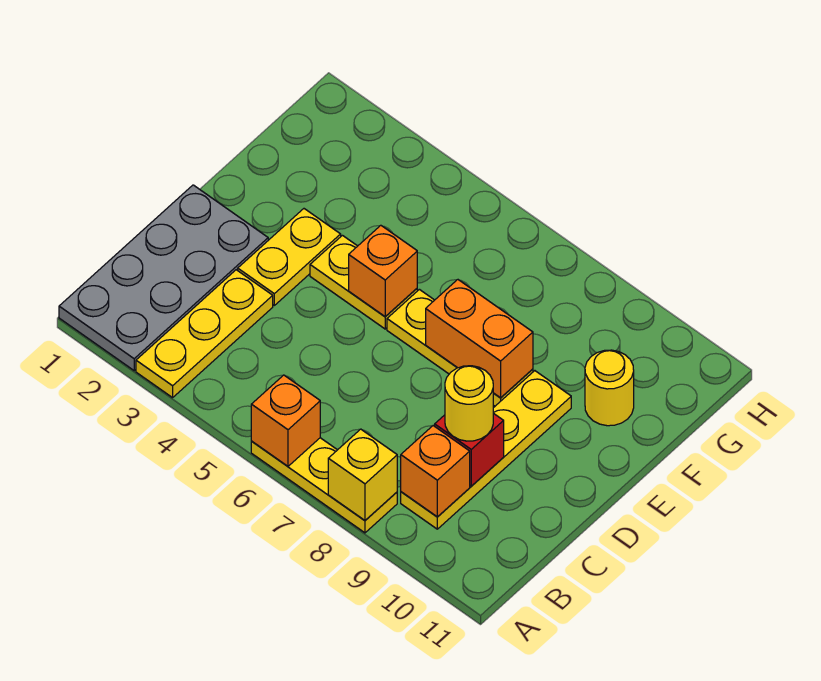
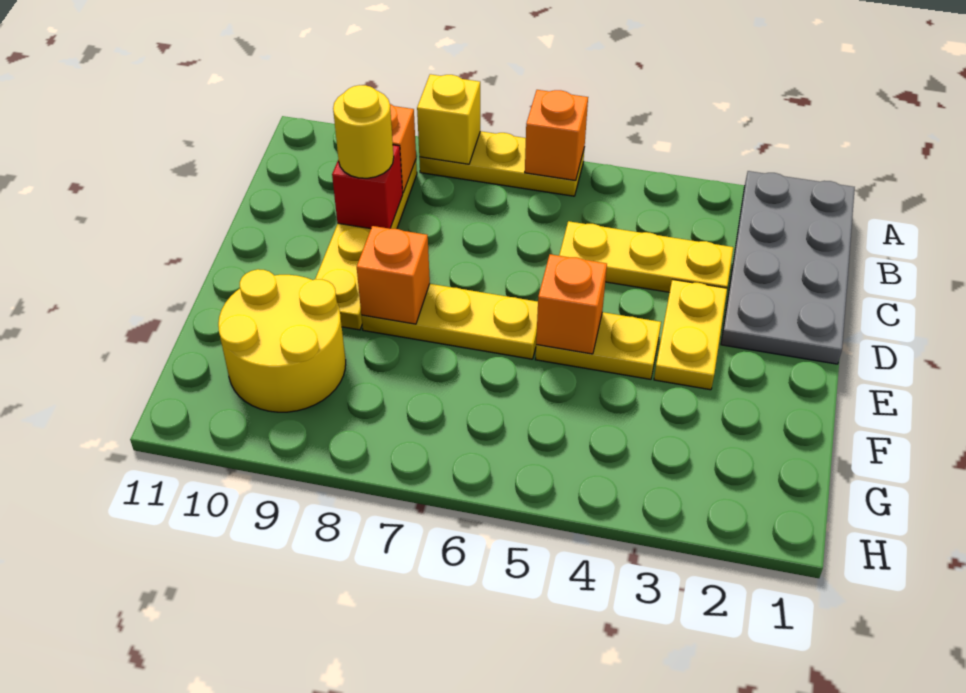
yellow plate A3:C3 level 1 -> yellow plate C3:C5 level 1
orange brick E7:E8 level 2 -> orange brick E8 level 2
yellow round brick F10 level 1 -> yellow round brick F9:G10 level 1

